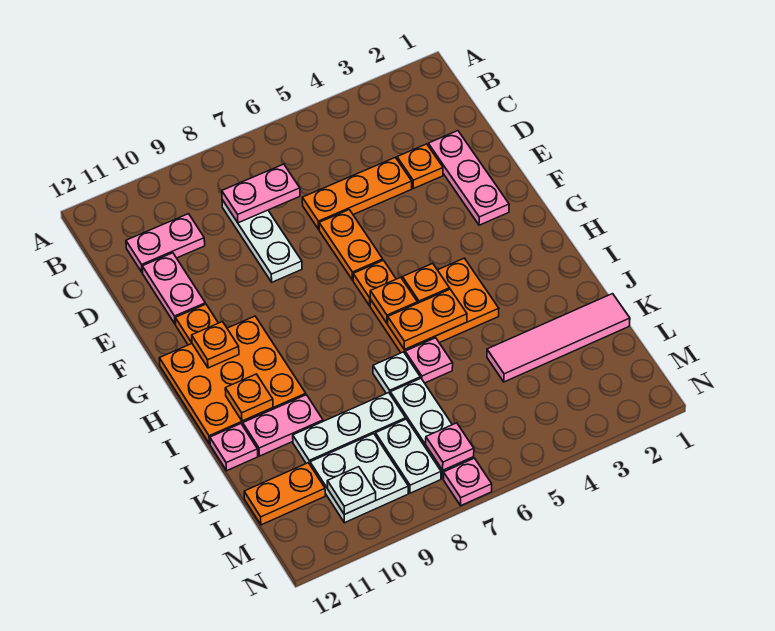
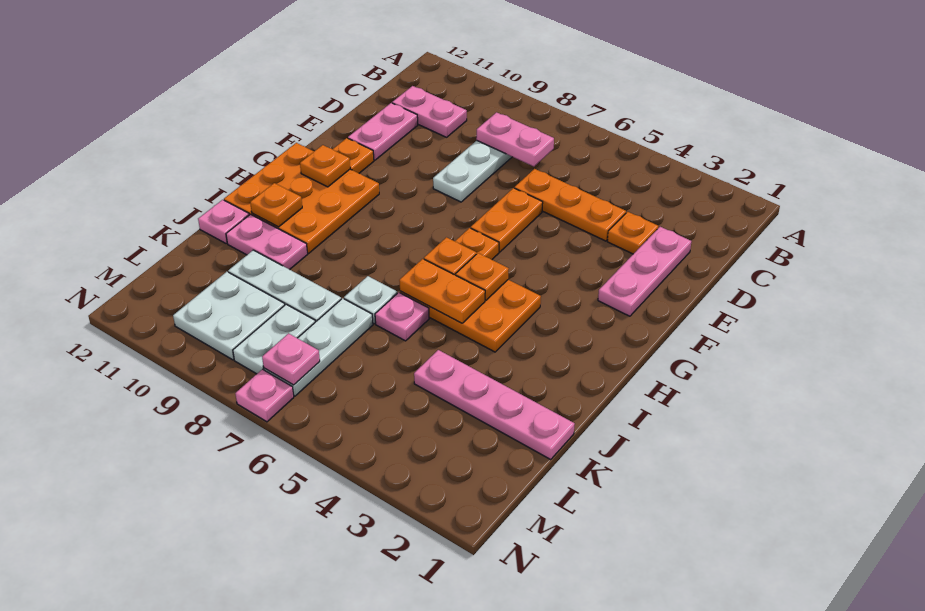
pink tile K1:K4 level 1 -> pink plate K1:K4 level 1
orange plate L11:L12 level 1 -> none
white plate M10 level 2 -> none

